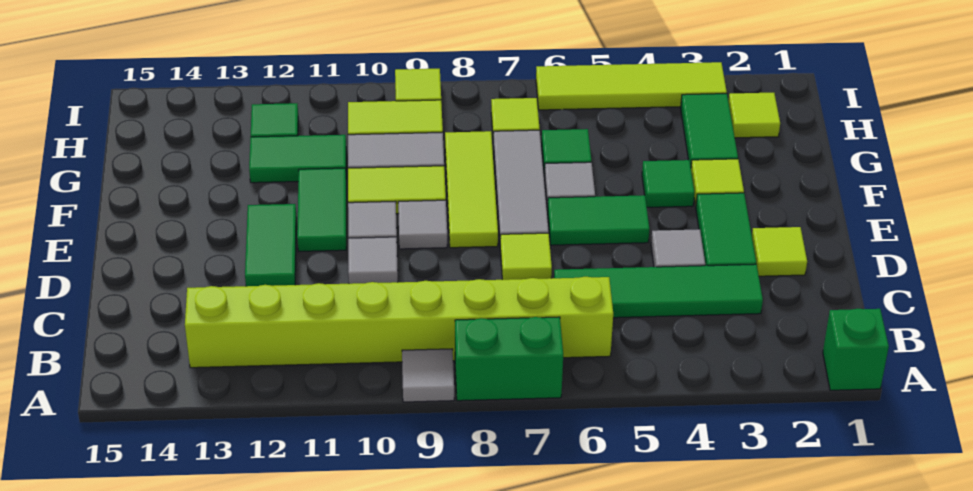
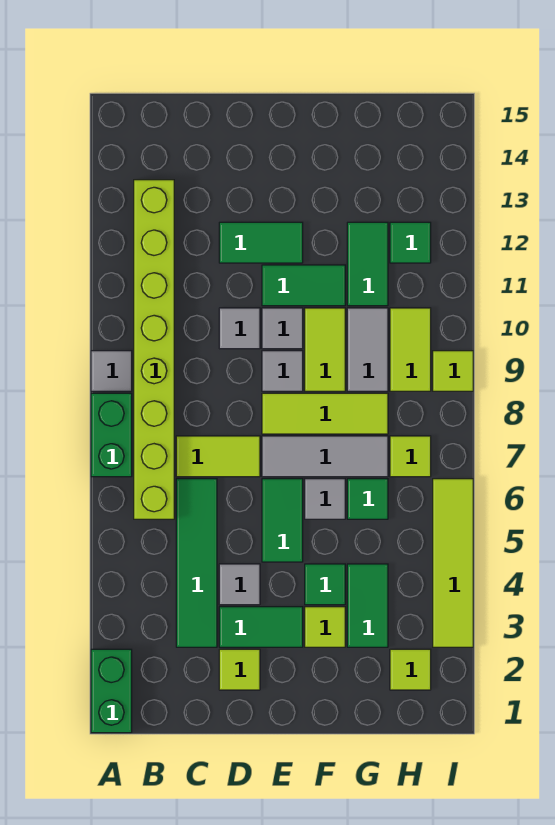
green brick A1 level 1 -> green brick A1:A2 level 1
lime tile D7 level 1 -> lime tile C7:D7 level 1
green tile G3:H3 level 1 -> green tile G3:G4 level 1

